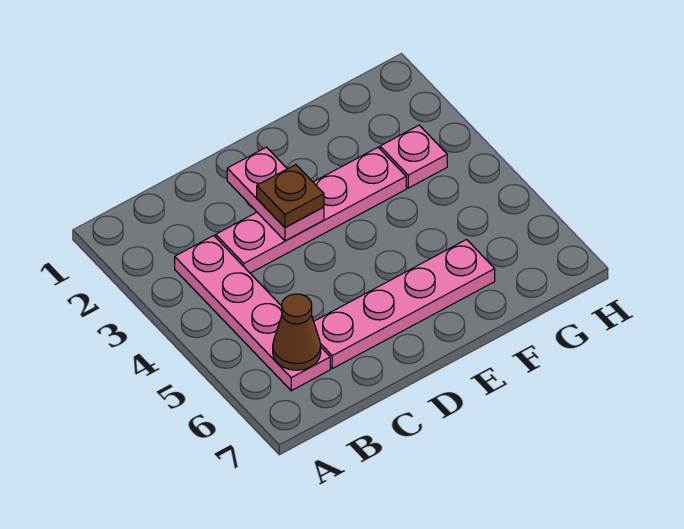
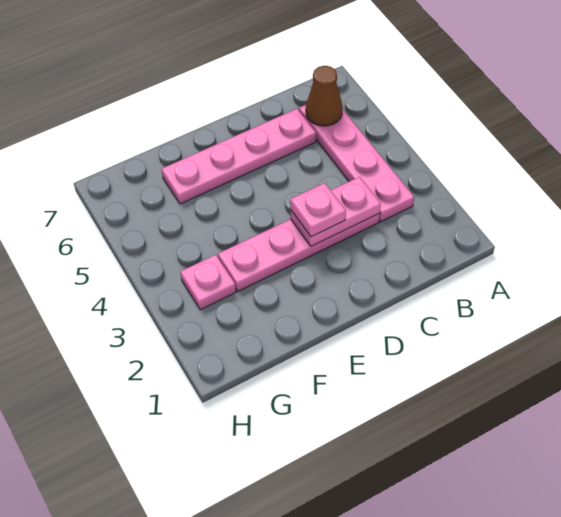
pink plate D2:D3 level 2 -> pink plate C3:D3 level 2
brown plate D3 level 3 -> pink plate D3 level 3

